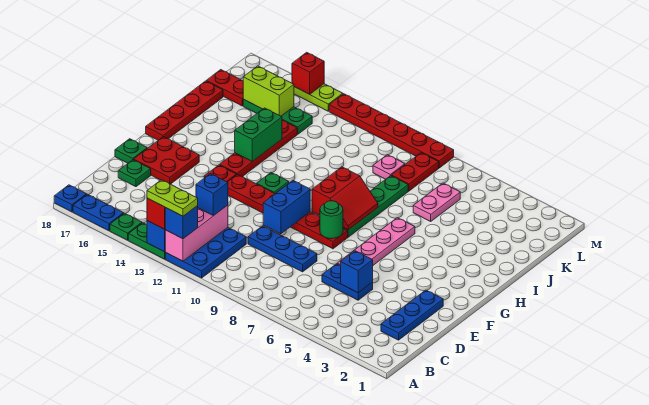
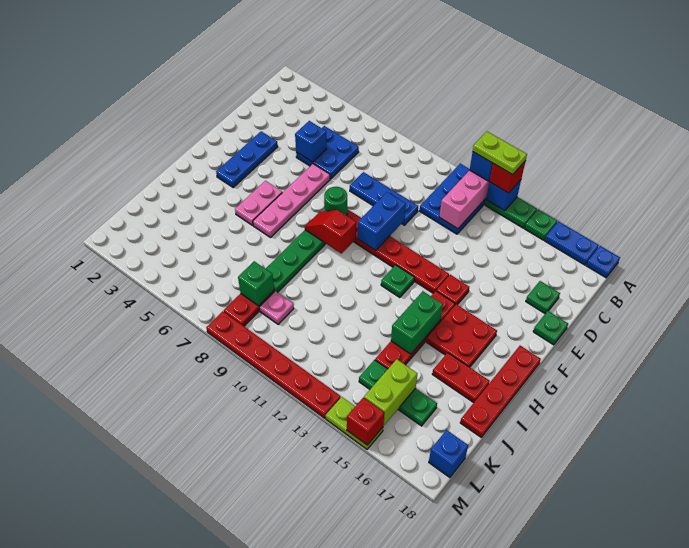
blue plate C2:E2 level 1 -> blue plate E3:G3 level 1
blue brick C12 level 3 -> blue brick L18 level 1
blue plate D5:D6 level 1 -> blue plate C5:D6 level 1
red plate E16:F17 level 1 -> red plate G15:H16 level 1
red slope G8:H9 level 2 top 9 -> red slope G8:G9 level 2 top 9
pink plate J6:K6 level 1 -> pink plate G5:H5 level 1
none -> green brick K8 level 2
lime brick K15:K16 level 2 -> lime brick K15:L15 level 2
red plate K17:K18 level 1 -> red plate I16:I17 level 1

